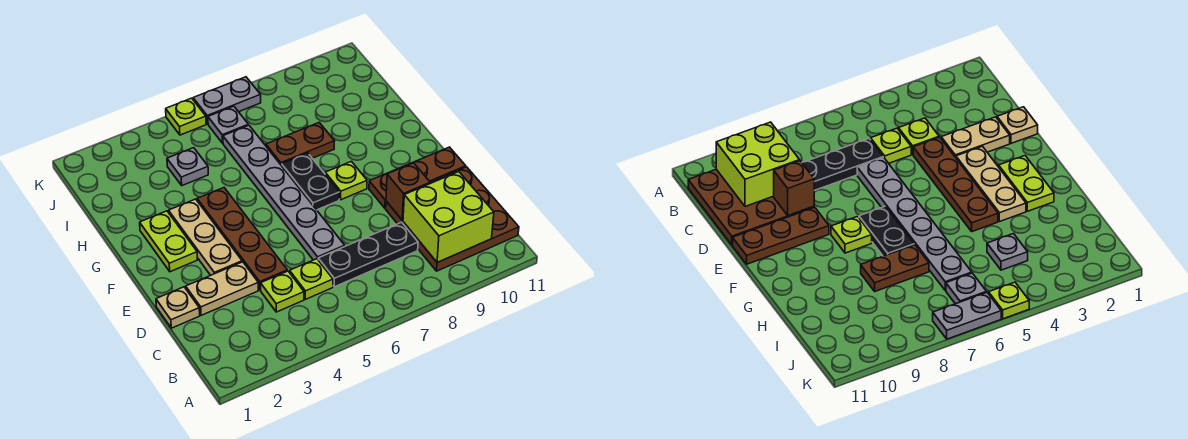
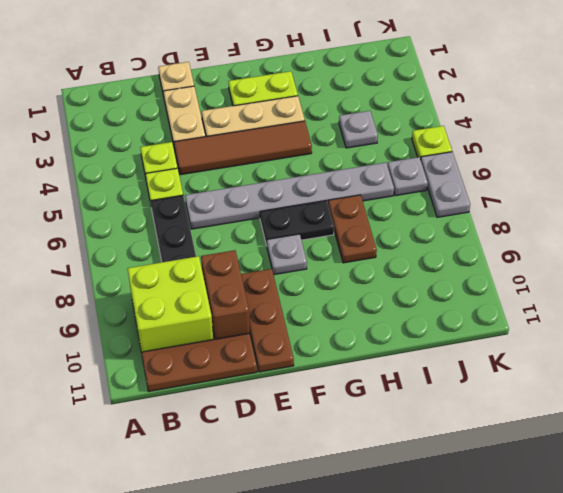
brown plate D4:G4 level 1 -> brown tile D4:G4 level 1
brown brick D9 level 2 -> brown brick D9:D10 level 2
lime plate F8 level 1 -> grey plate F8 level 1

